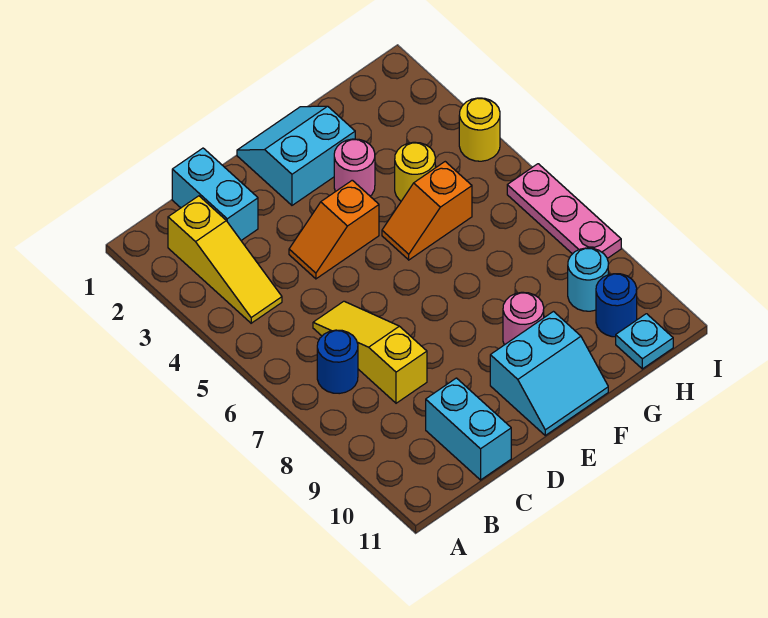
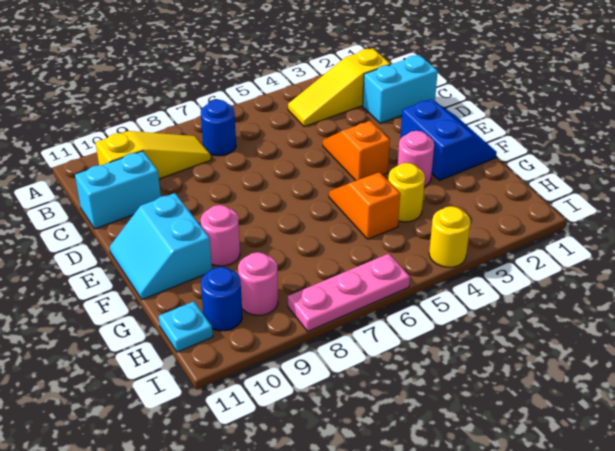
yellow slope C6:C8 level 1 top 8 -> yellow slope B8:B10 level 1 top 10
cyan slope E1:F2 level 1 top 2 -> blue slope E1:F2 level 1 top 2
cyan round brick H9 level 1 -> pink round brick H9 level 1

